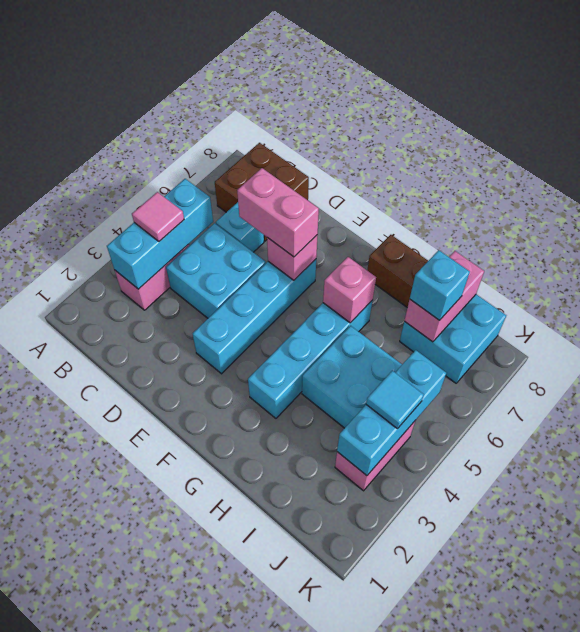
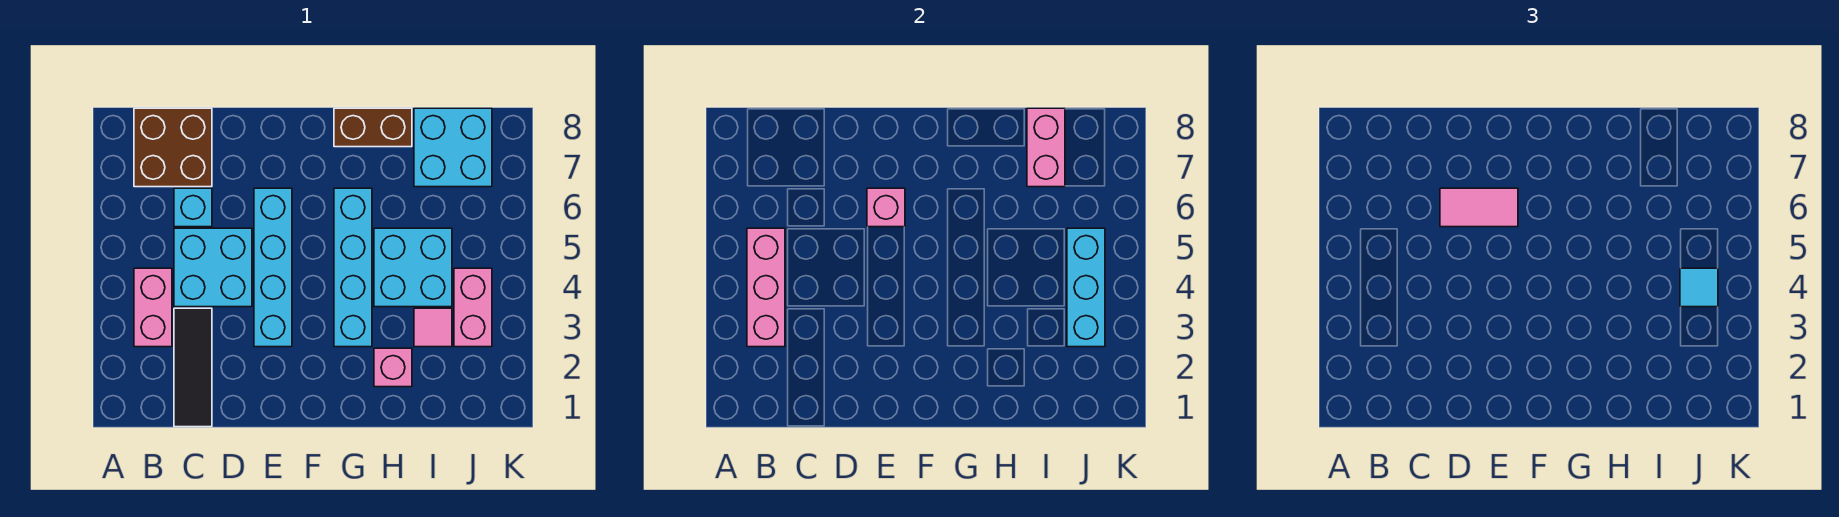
cyan brick B3:B5 level 2 -> pink brick B3:B5 level 2
pink tile B4 level 3 -> pink tile I3 level 1
none -> black tile C1:C3 level 1
pink brick D6:E6 level 3 -> pink tile D6:E6 level 3
pink brick G6 level 2 -> pink brick H2 level 1
cyan brick I7 level 3 -> none

